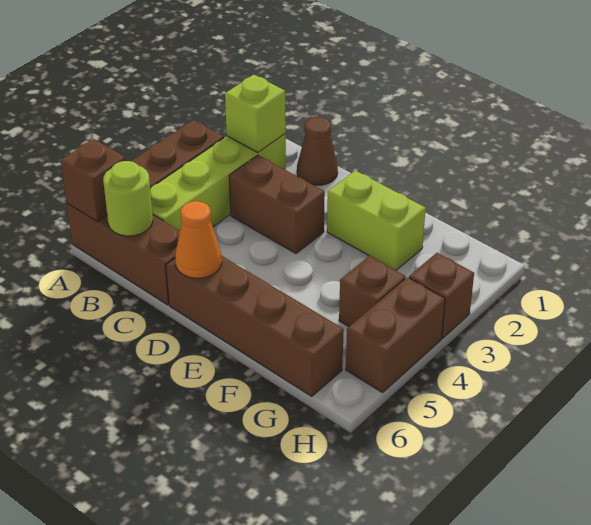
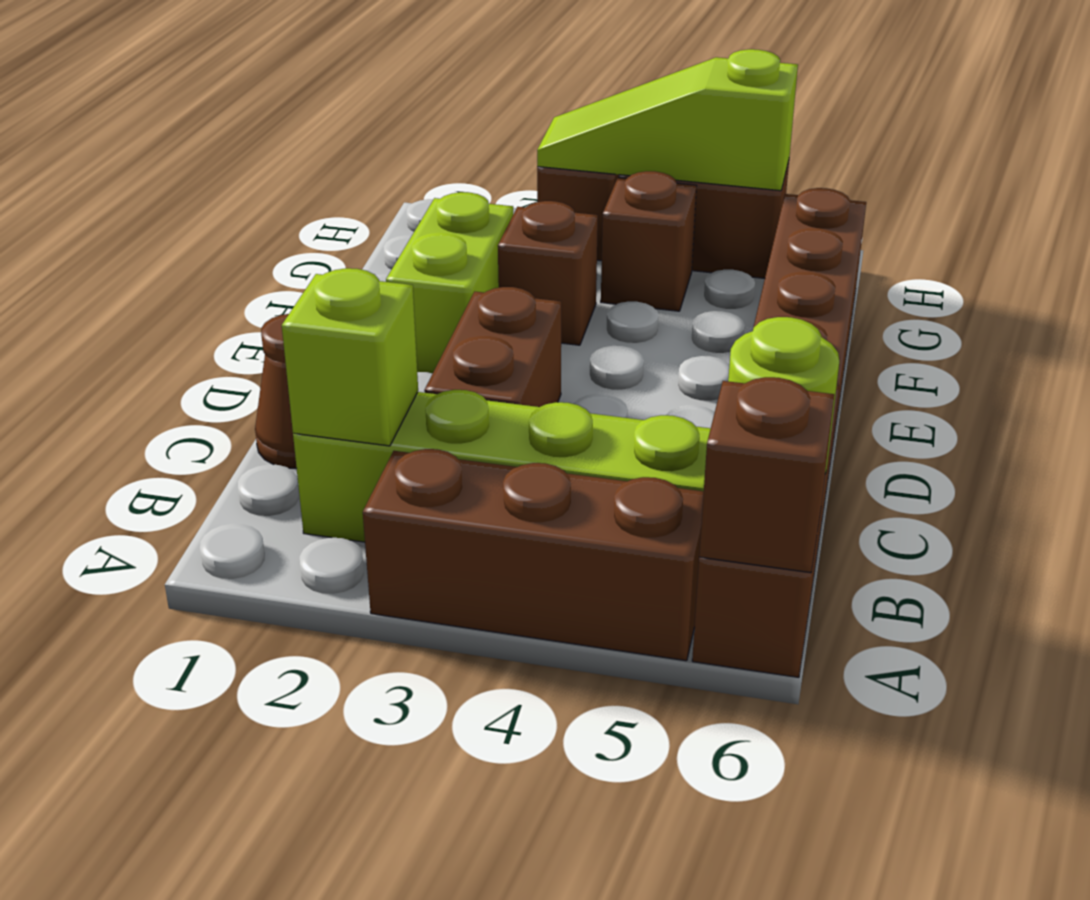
orange cone D6 level 2 -> none
none -> brown brick F3 level 1
none -> lime slope H3:H5 level 2 top 5

